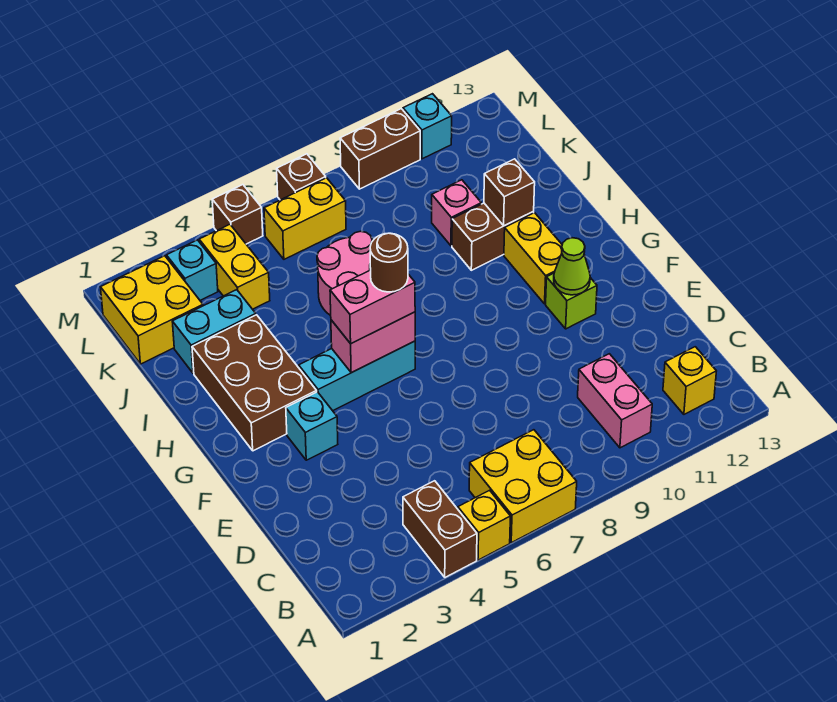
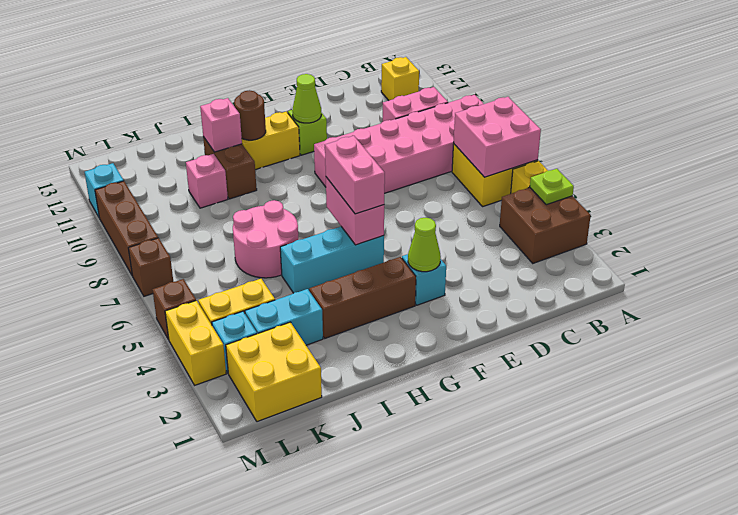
brown brick A4:B4 level 1 -> brown brick A3:B4 level 1
none -> lime plate A4 level 2
none -> pink brick A6:B7 level 2
none -> pink brick A8:F9 level 1
none -> lime cone F3 level 2
brown brick G2:I3 level 1 -> brown brick G3:I3 level 1
cyan brick G4:G6 level 1 -> cyan brick G5:I5 level 1
brown round brick G6 level 4 -> brown round brick H11 level 2
brown brick I11 level 2 -> pink brick I11 level 2
cyan brick J2:J3 level 1 -> cyan brick J3:K3 level 1
yellow brick L6:L7 level 1 -> yellow brick M3:M4 level 1
brown brick M9:M10 level 1 -> brown brick M8:M10 level 1

